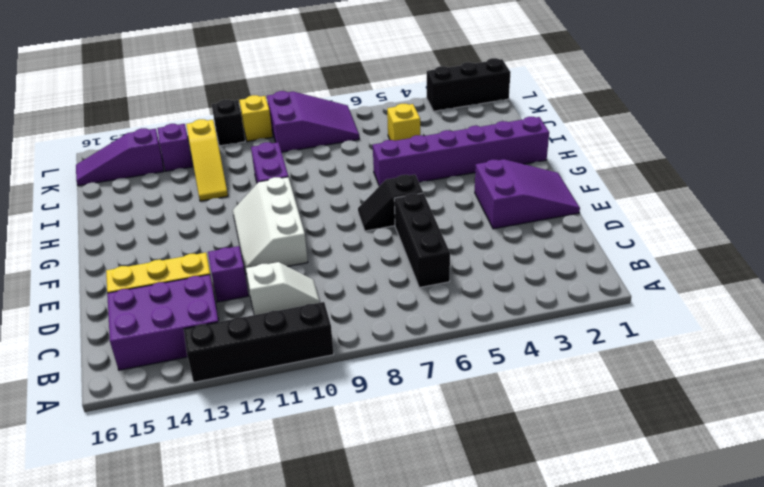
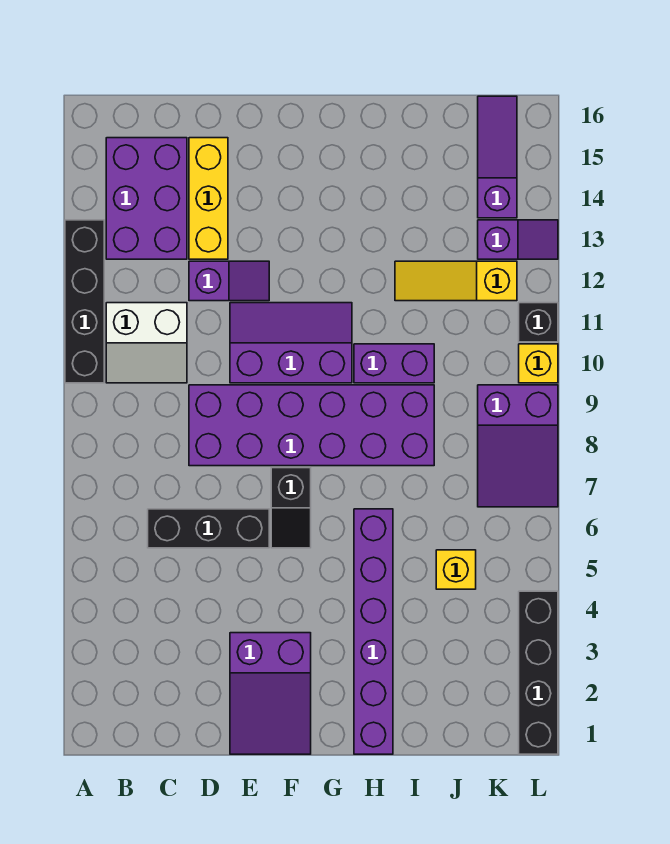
white slope C10:C11 level 1 top 11 -> white slope B10:C11 level 1 top 11
none -> purple brick D8:I9 level 1
white slope E10:G11 level 1 top 10 -> purple slope E10:G11 level 1 top 10
black slope F6:F7 level 1 top 6 -> black slope F6:F7 level 1 top 7
black brick L1:L3 level 1 -> black brick L1:L4 level 1

